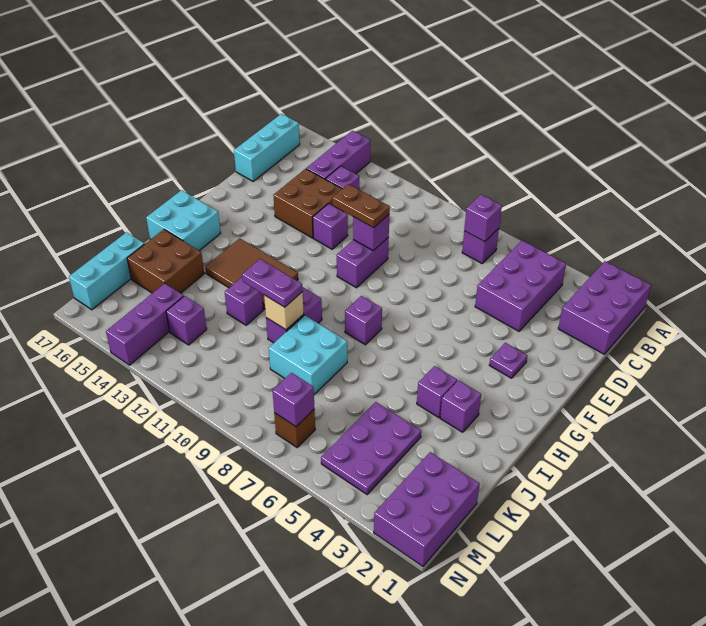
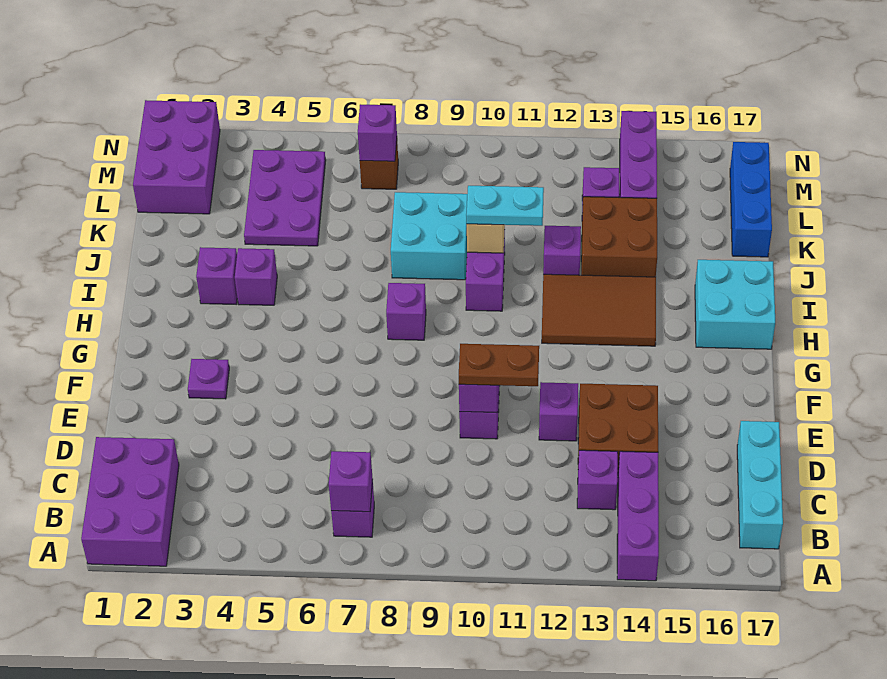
purple brick B4:D5 level 1 -> none
purple plate J10:J11 level 3 -> cyan plate J10:J11 level 3
brown brick J15:K16 level 1 -> brown brick J13:K14 level 1
cyan brick K17:M17 level 1 -> blue brick K17:M17 level 1

